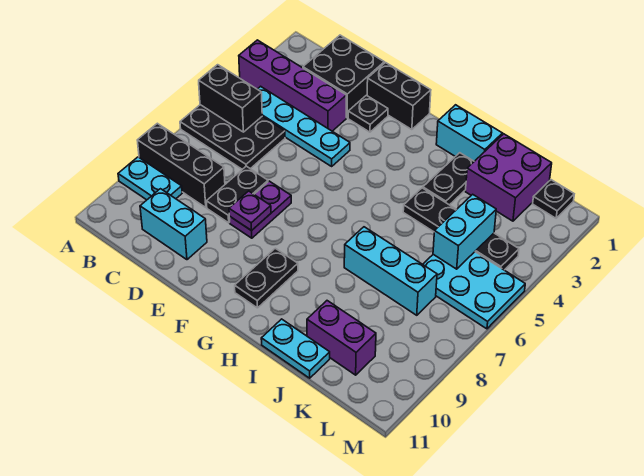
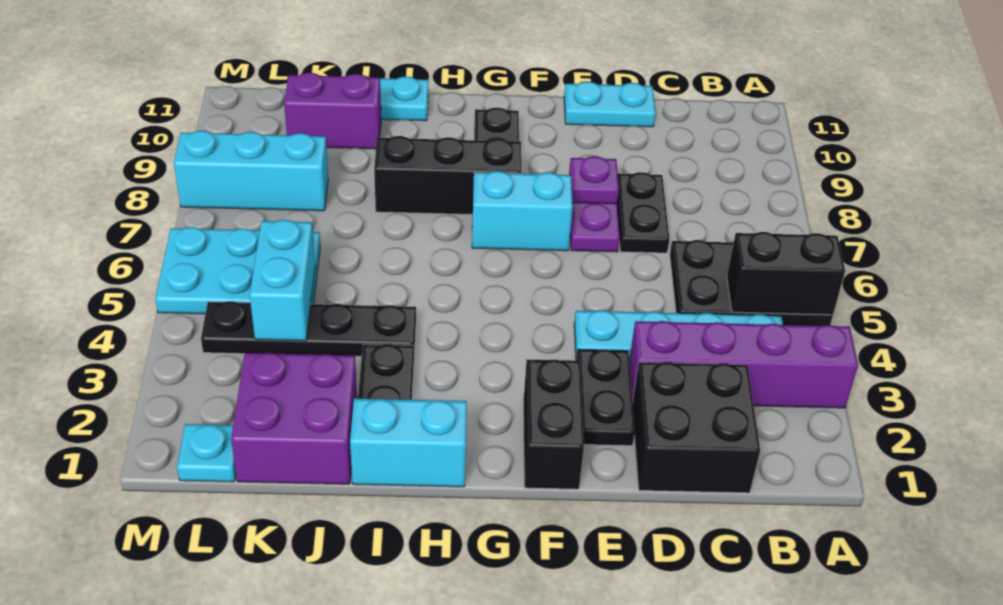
black brick A8:C8 level 1 -> black brick G8:I8 level 1
cyan plate A9:B9 level 1 -> cyan plate D11:E11 level 1
cyan brick C10:D10 level 1 -> cyan brick F7:G7 level 1
black brick E1:F1 level 1 -> black brick F1:F2 level 1
black plate E2 level 1 -> black plate E2:E3 level 1
cyan brick I7:K7 level 1 -> cyan brick K8:M8 level 1
black plate L1 level 1 -> cyan plate L1 level 1

